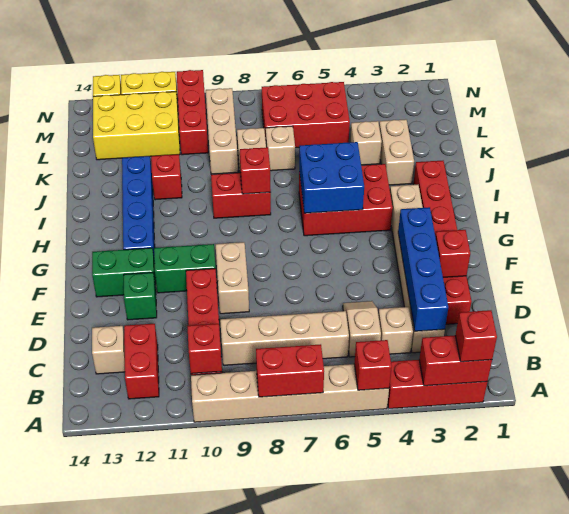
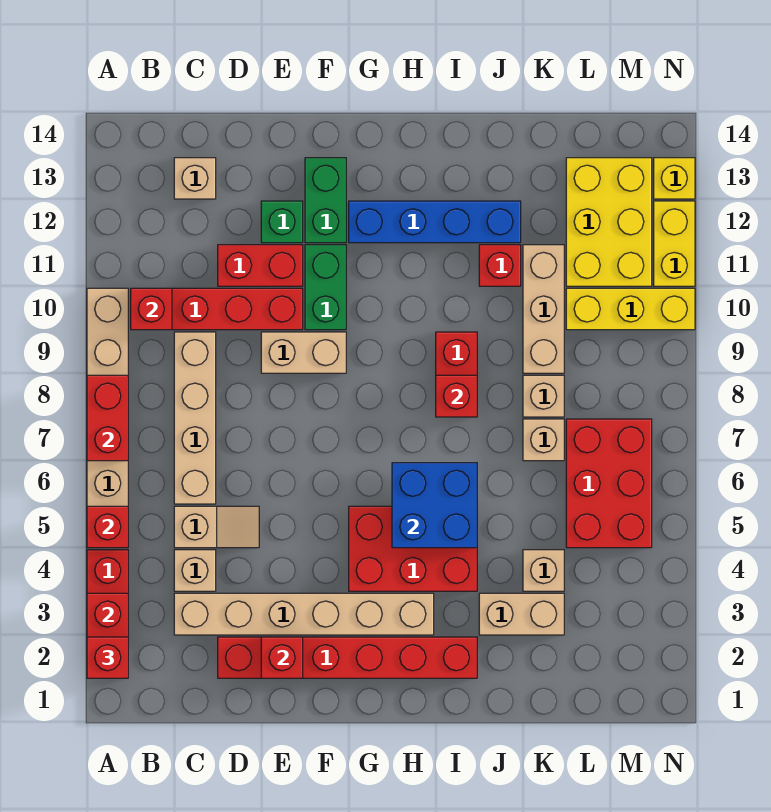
red brick B12:C12 level 1 -> red brick D11:E11 level 1
blue brick C3:F3 level 2 -> none
red brick H4:I6 level 1 -> red brick G4:I5 level 1
tan brick K9:M9 level 1 -> tan brick K9:K11 level 1
red brick L10:N10 level 1 -> yellow brick L10:N10 level 1

